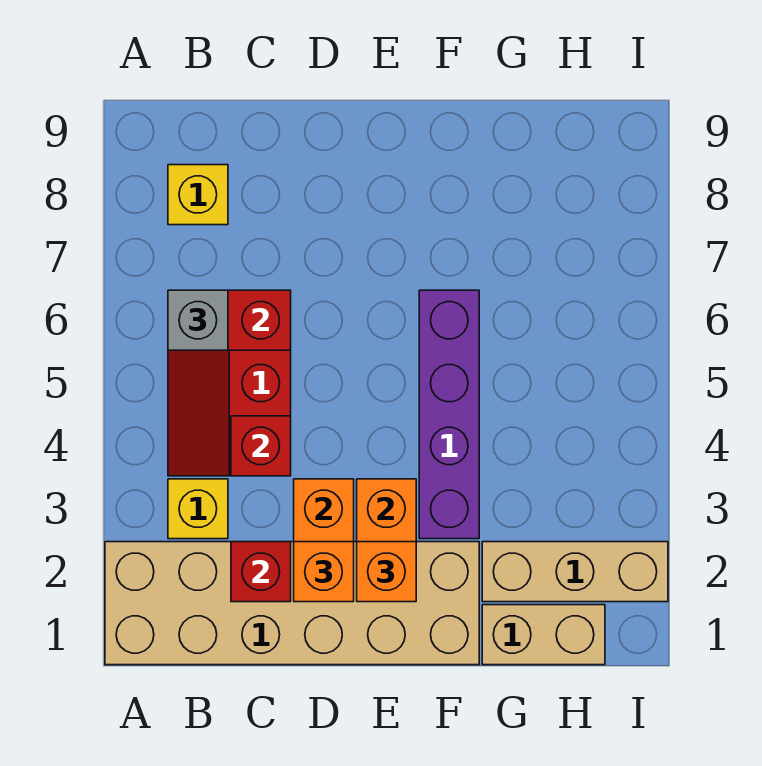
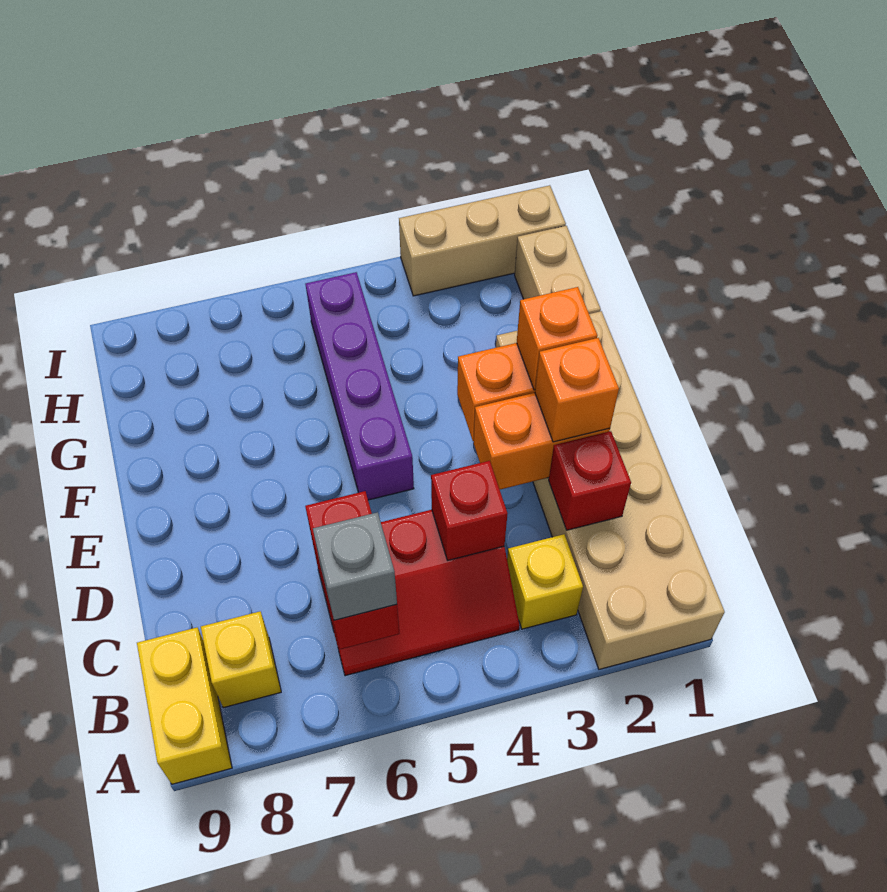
none -> yellow brick A9:B9 level 1
purple brick F3:F6 level 1 -> purple brick E5:H5 level 1
tan brick G2:I2 level 1 -> tan brick I1:I3 level 1

